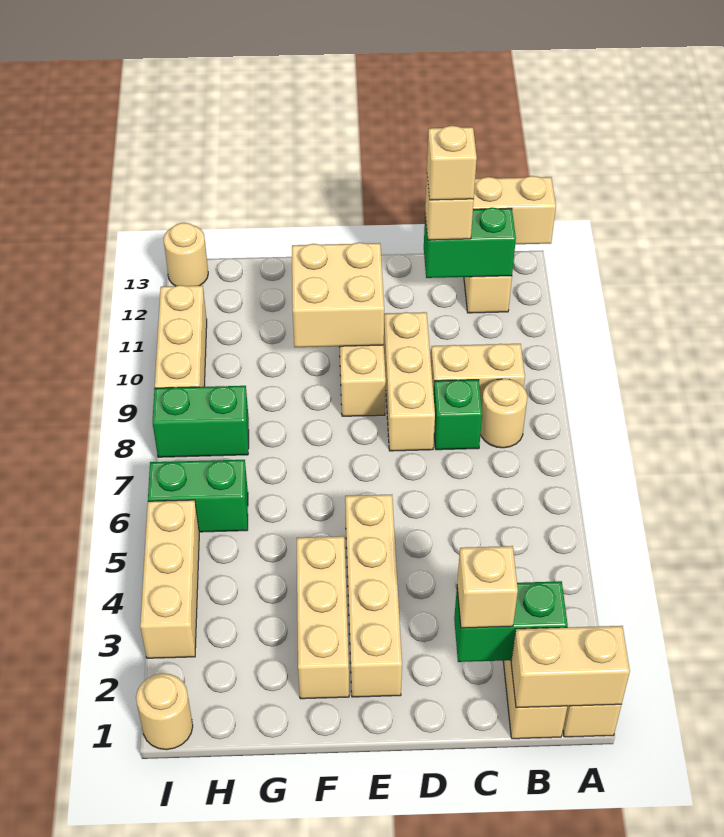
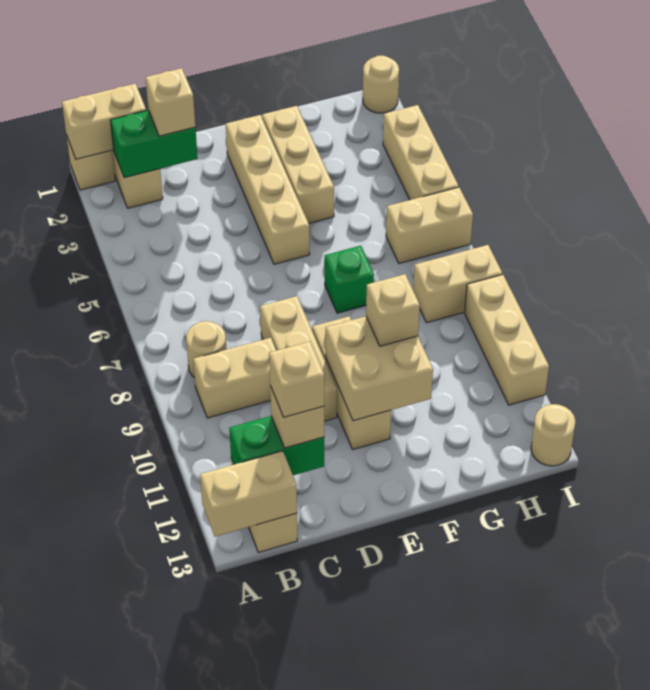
green brick C8 level 1 -> green brick F7 level 1
none -> tan brick F10 level 3
green brick H6:I6 level 1 -> tan brick H6:I6 level 1
green brick H8:I8 level 1 -> tan brick H8:I8 level 1

